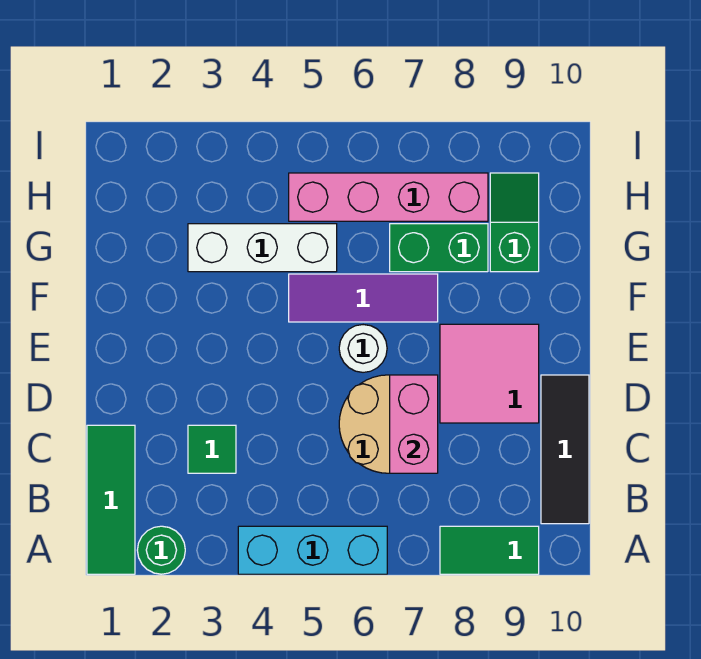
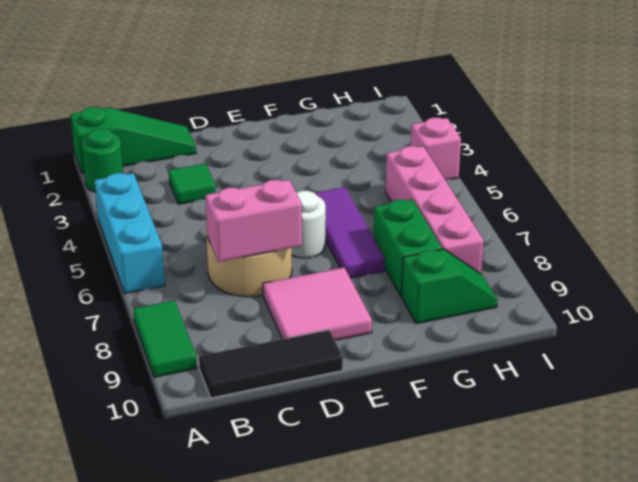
green tile A1:C1 level 1 -> green slope A1:C1 level 1 top A
white brick G3:G5 level 1 -> none
none -> pink brick I4 level 1

